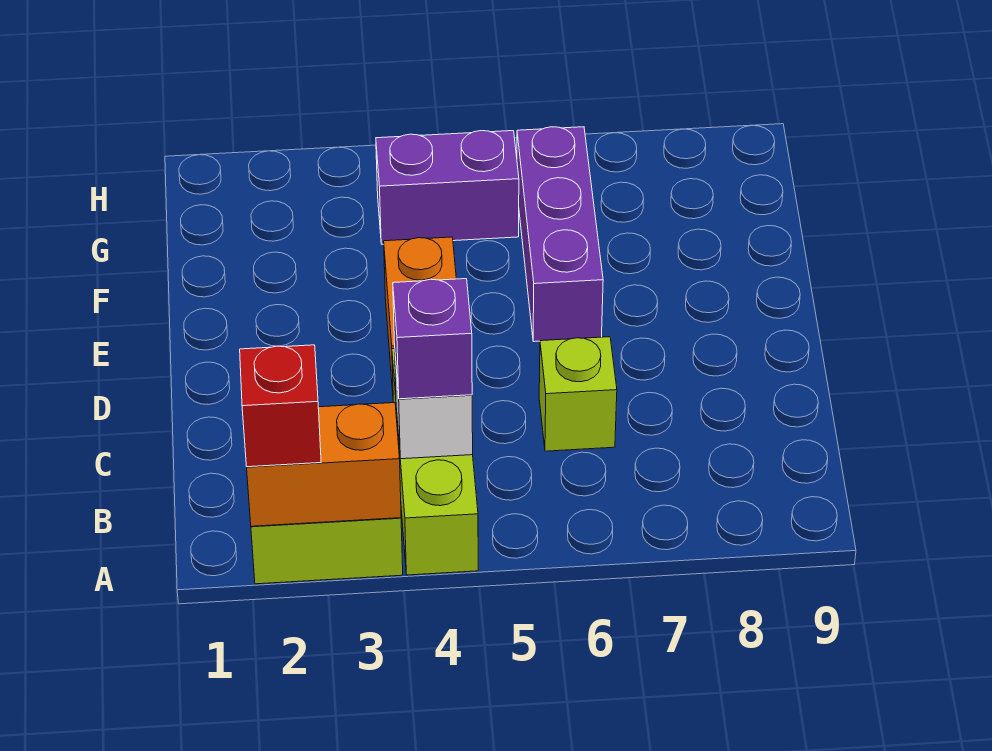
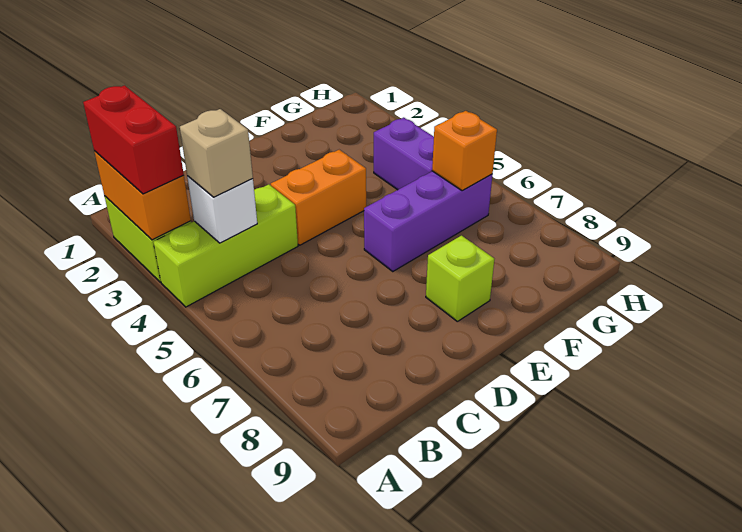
red brick A2 level 3 -> red brick A2:A3 level 3
purple brick B4 level 3 -> tan brick B4 level 3
lime brick C6 level 1 -> lime brick E8 level 1
none -> orange brick G6 level 2

